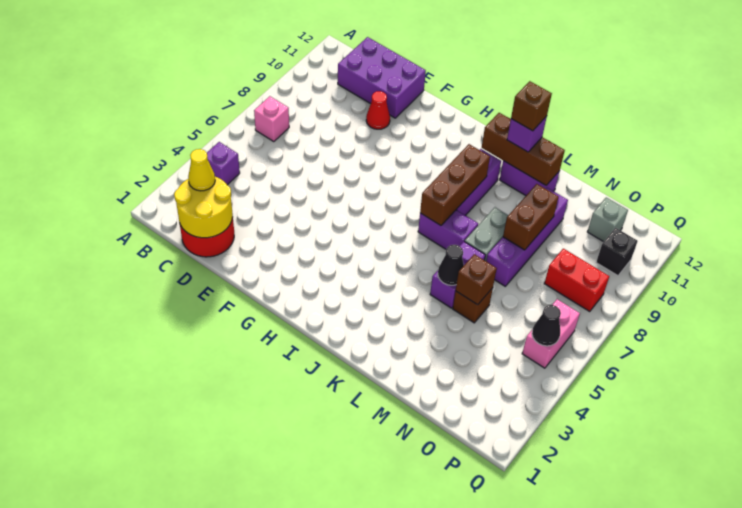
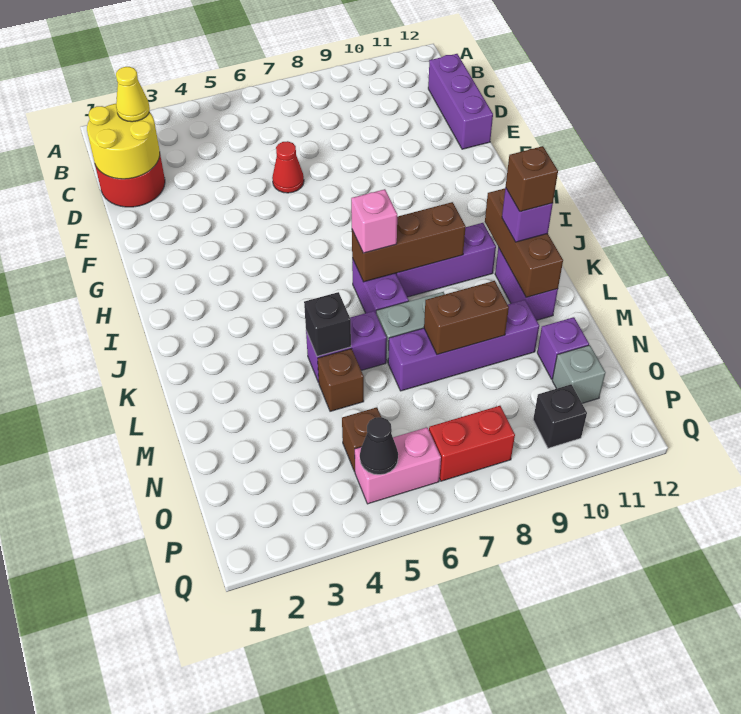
purple brick B4 level 1 -> purple brick N11 level 1
pink brick B7 level 1 -> pink brick J7 level 3
purple brick C11:E12 level 1 -> purple brick C12:E12 level 1
red cone E10 level 1 -> red cone E6 level 1
black cone L5 level 2 -> black brick L5 level 2
brown brick M5 level 2 -> brown brick O5 level 1
red brick O8:P8 level 1 -> red brick P7:P8 level 1

